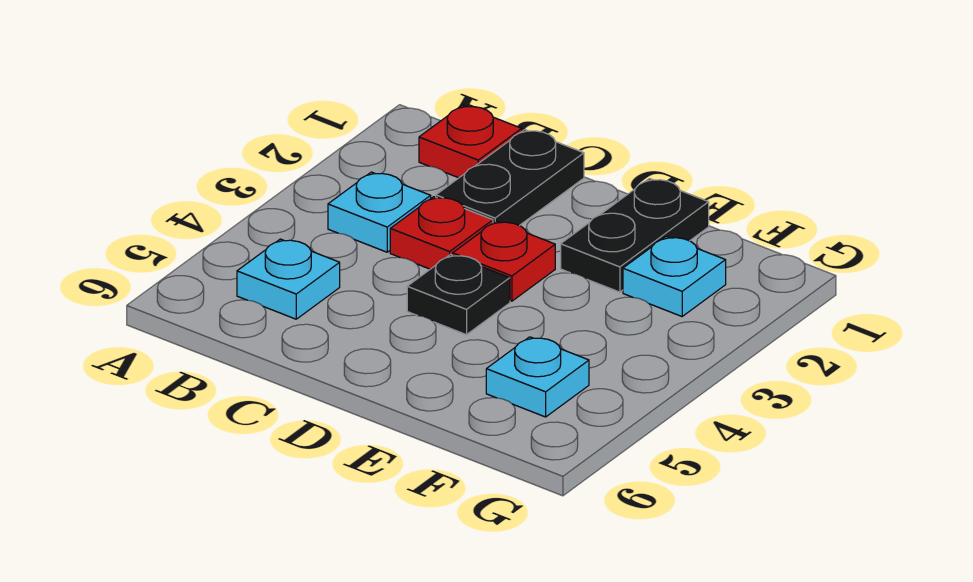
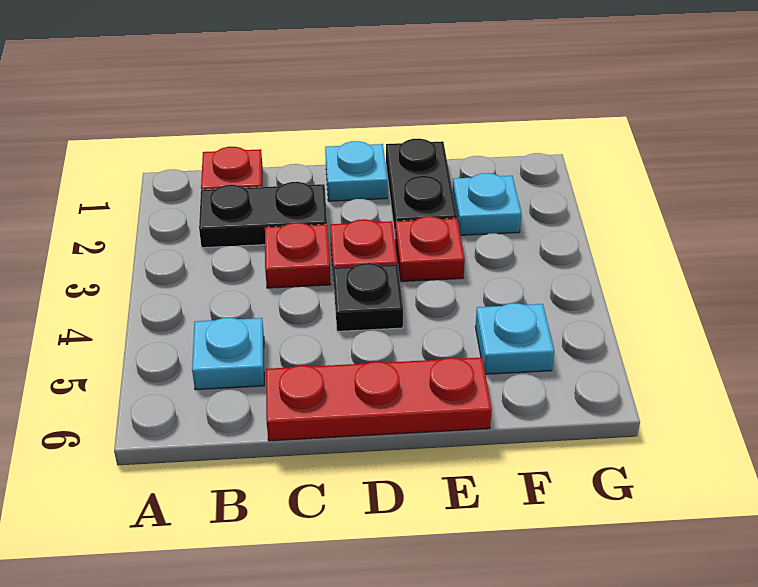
cyan plate B3 level 1 -> cyan plate D1 level 1
black plate C1:C2 level 1 -> black plate B2:C2 level 1
none -> red plate C6:E6 level 1
none -> red plate E3 level 1

